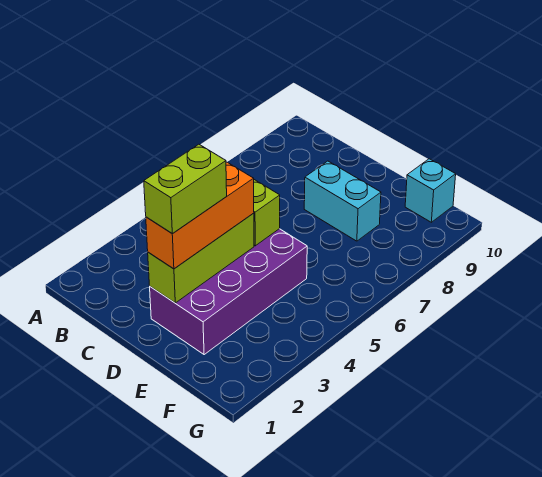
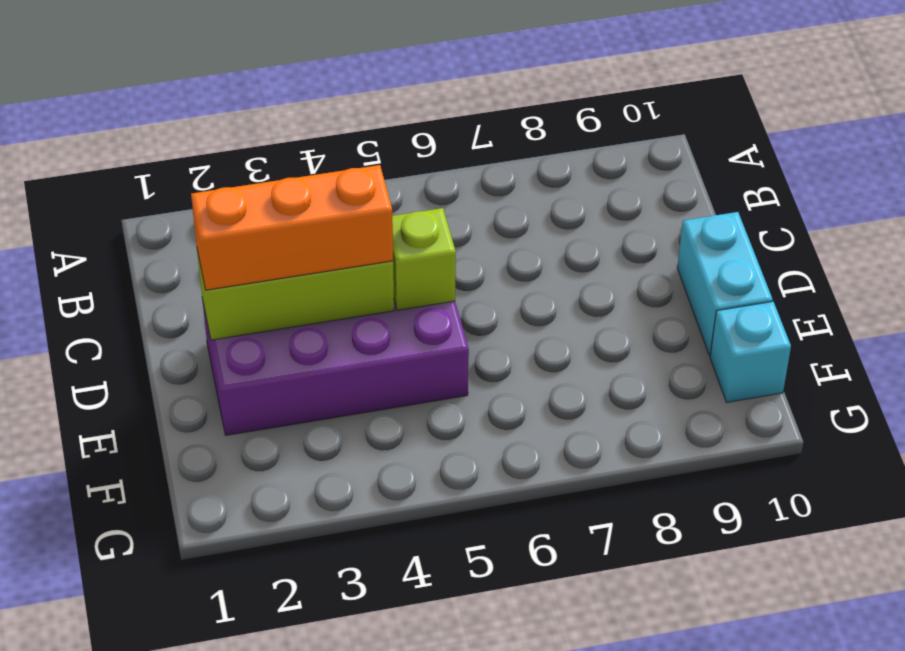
lime brick D2:D3 level 4 -> none
cyan brick D8:E8 level 1 -> cyan brick D10:E10 level 1

